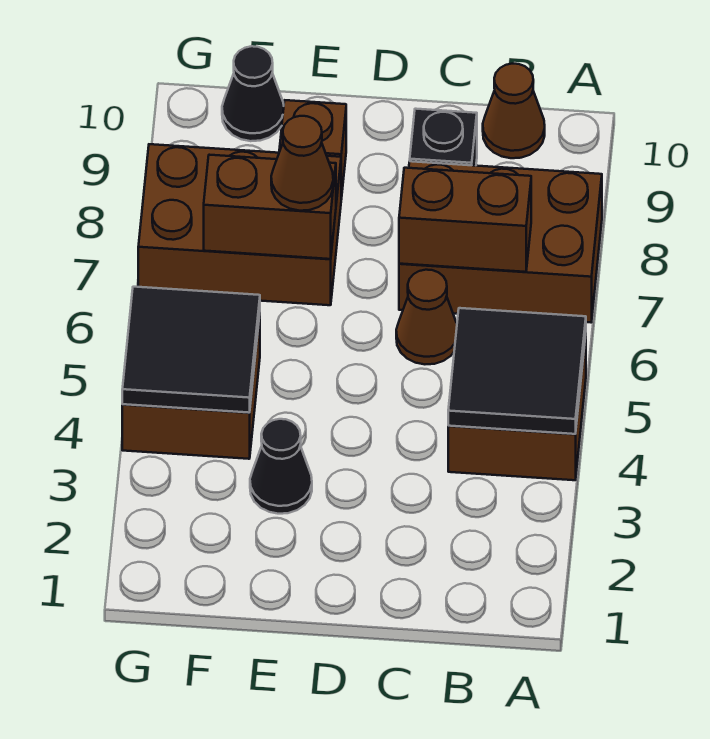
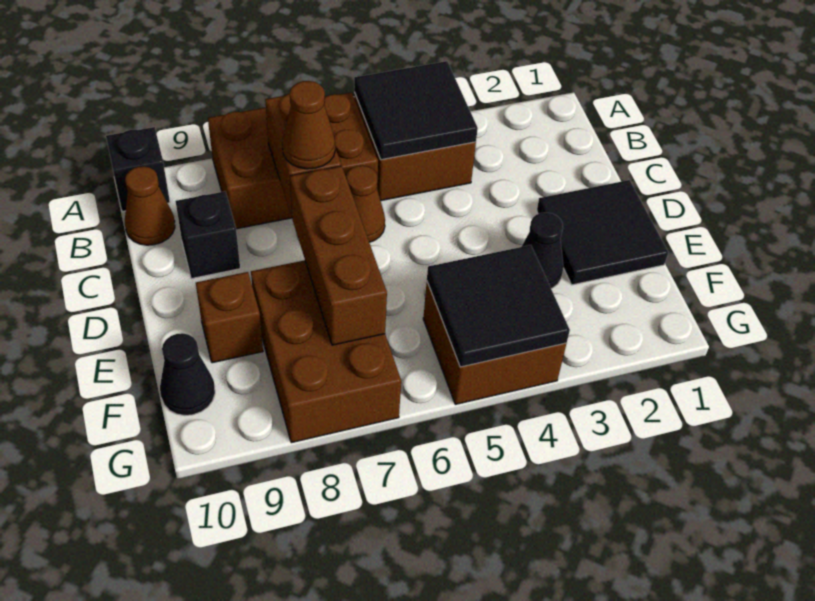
brown brick A7:C8 level 1 -> brown brick A6:B8 level 1
none -> black brick A10 level 1
none -> black tile D1:E2 level 1
brown brick E7:F7 level 2 -> brown brick D7:F7 level 2
brown cone E7 level 3 -> brown cone C7 level 3

